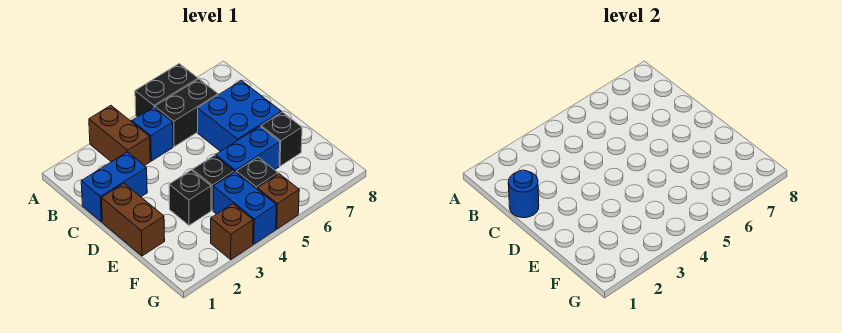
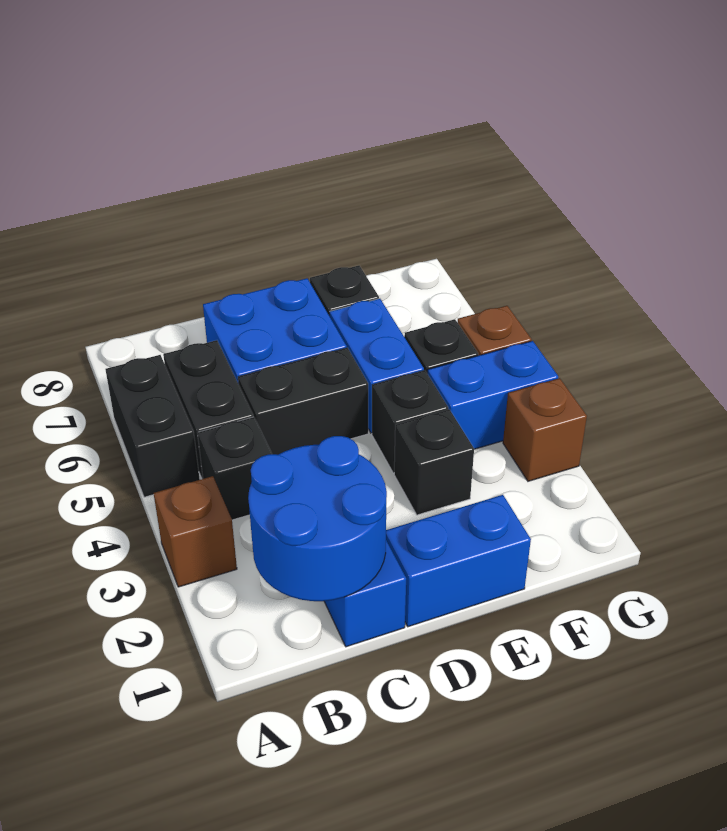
brown brick A3:B3 level 1 -> brown brick A3 level 1
blue brick B4 level 1 -> black brick B4 level 1
blue round brick C1 level 2 -> blue round brick B1:C2 level 2
none -> black brick C5:D5 level 1
brown brick D1:E1 level 1 -> blue brick D1:E1 level 1

